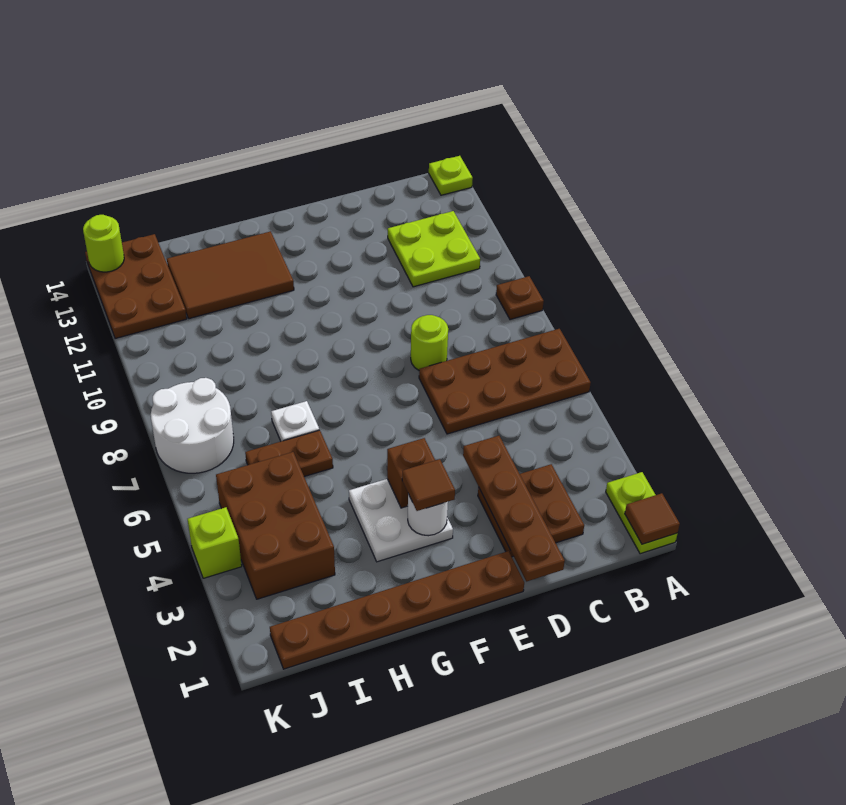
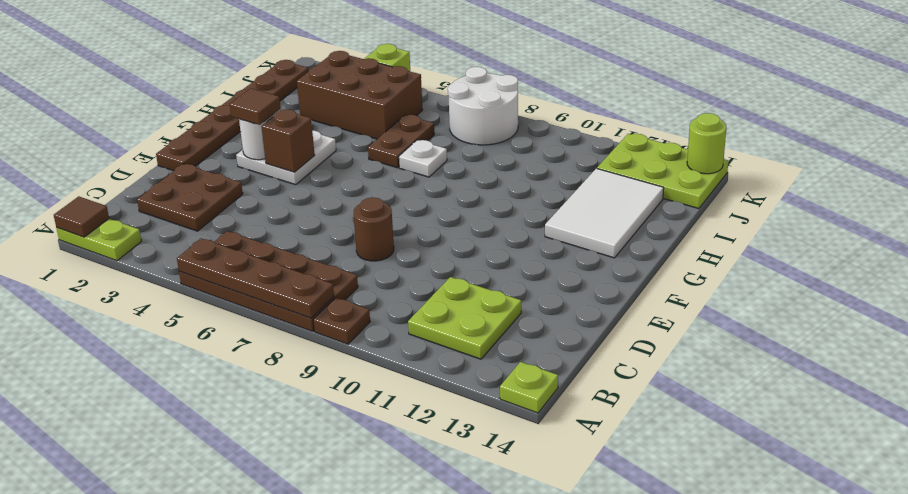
brown plate A6:D7 level 1 -> brown plate A5:B8 level 1
brown plate D1:D4 level 2 -> brown plate A5:A8 level 2
lime round brick D8 level 1 -> brown round brick D8 level 1
brown tile G12:I13 level 1 -> white tile G12:I13 level 1
brown plate J12:K14 level 1 -> lime plate J12:K14 level 1

